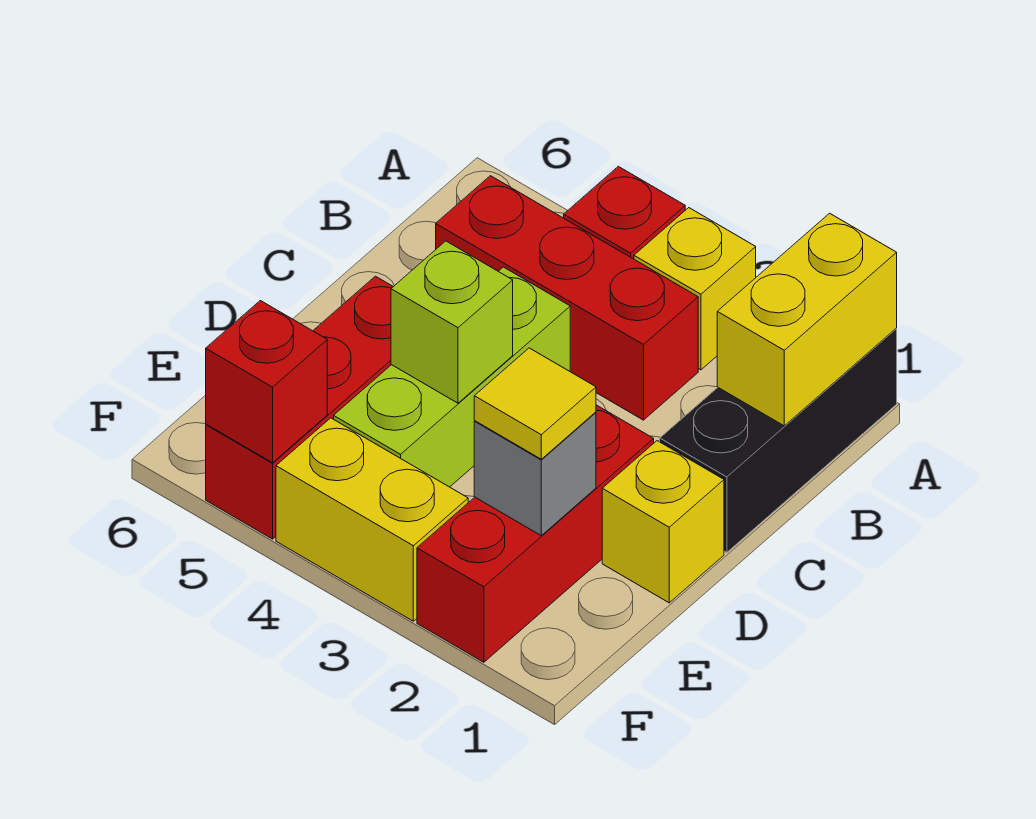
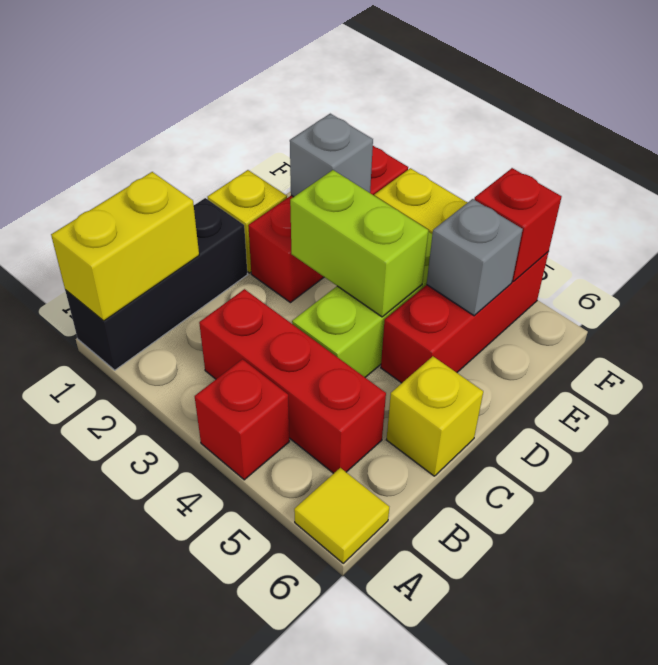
yellow brick A3 level 1 -> yellow brick C6 level 1
lime brick D4 level 2 -> lime brick D3:D4 level 2
yellow tile E2 level 3 -> yellow tile A6 level 1
none -> grey brick E5 level 2

